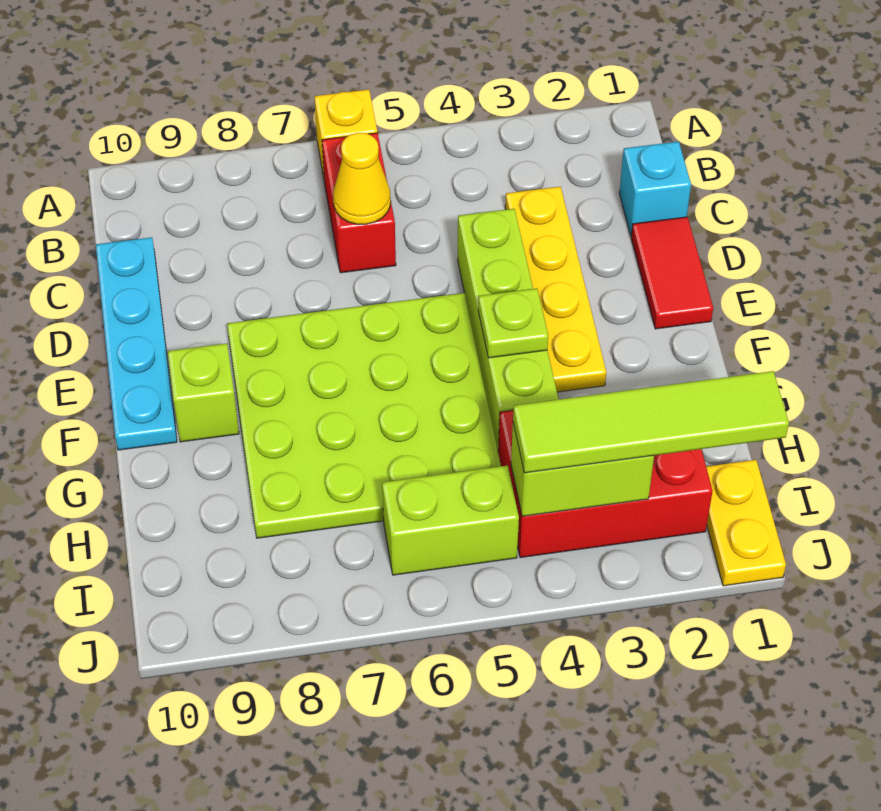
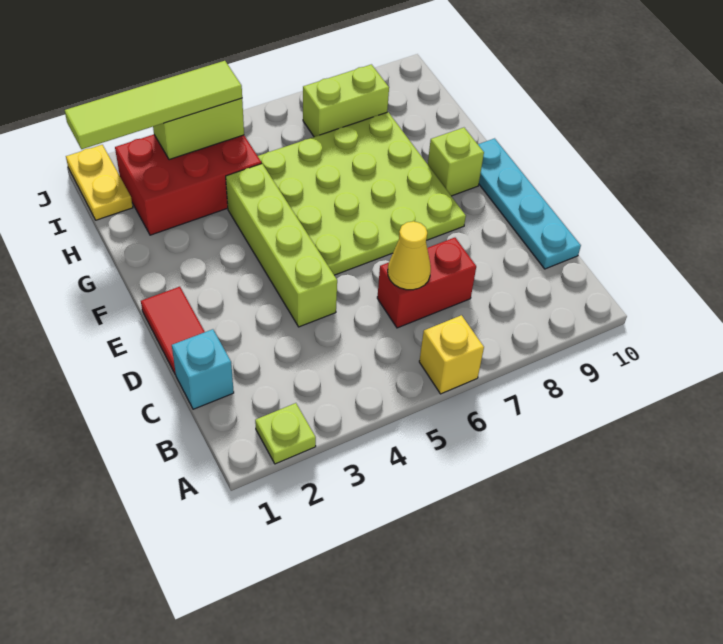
red brick B6:C6 level 1 -> red brick C6:C7 level 1
yellow plate C3:F3 level 1 -> none
lime plate F4 level 2 -> lime plate A2 level 1
lime brick I5:I6 level 1 -> lime brick I7:I8 level 1

